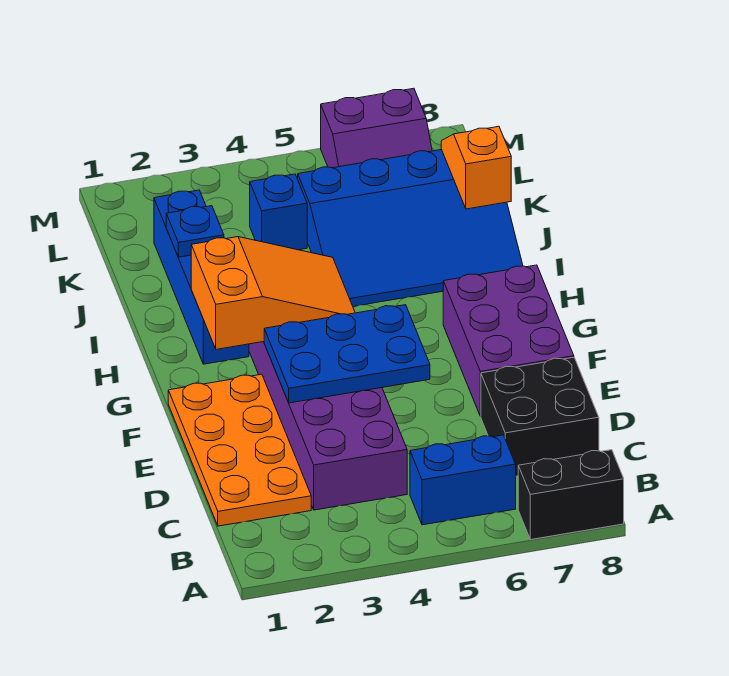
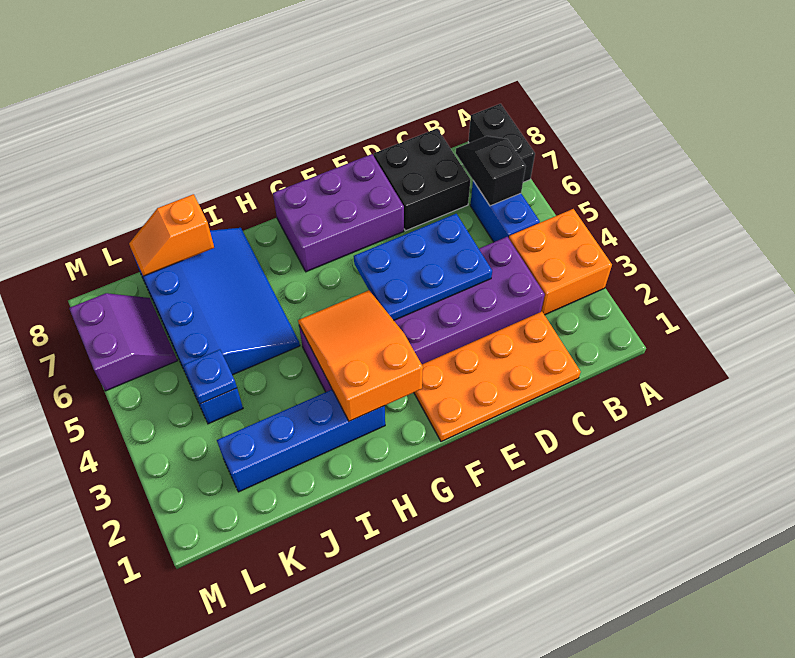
none -> orange brick A3:B4 level 1
none -> black slope B6:B7 level 2 top 6
blue plate E3:F5 level 2 -> blue plate D4:F5 level 2
blue plate J2 level 2 -> blue plate K4 level 2

